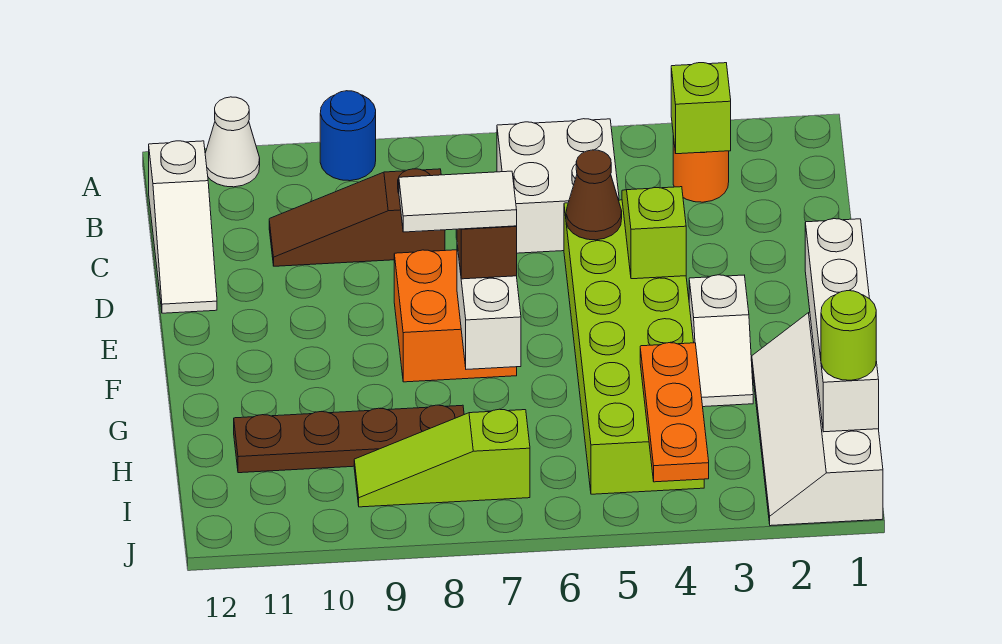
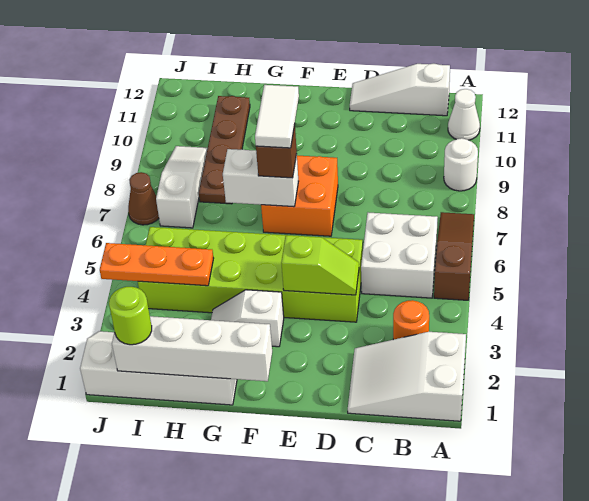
none -> white slope A1:C2 level 1 top A
blue round brick A9 level 1 -> white round brick A9 level 1
lime brick B3 level 2 -> none
brown slope C8:C10 level 1 top 8 -> brown slope A5:A7 level 1 top 5
brown cone D5 level 2 -> brown cone J7 level 1
lime slope I7:I9 level 1 top 7 -> white slope I7:I9 level 1 top 7

